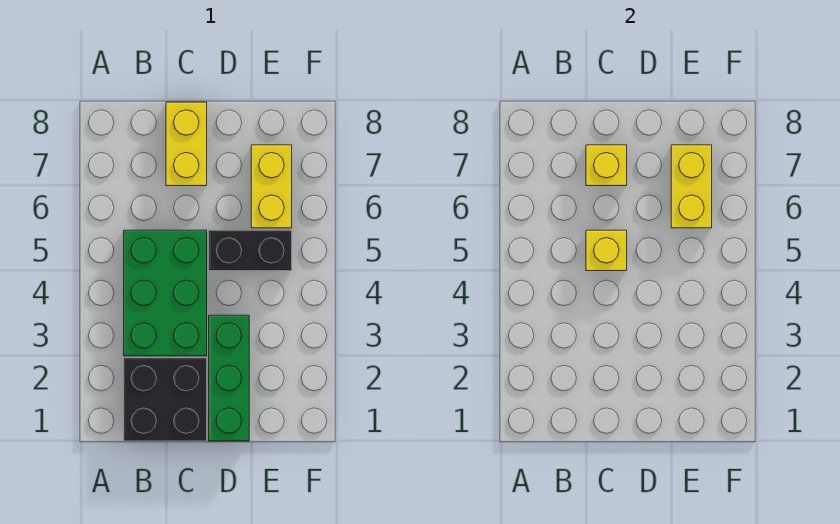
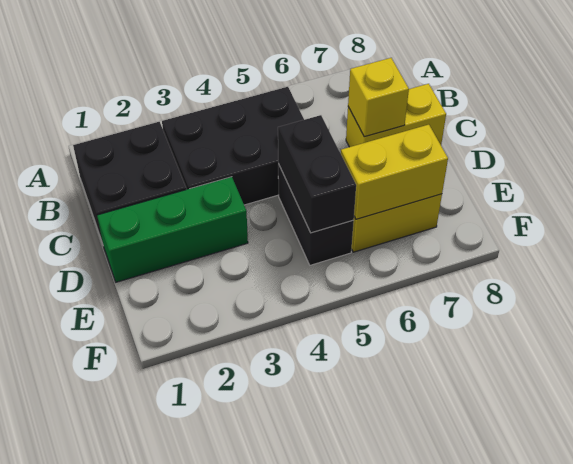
green brick B3:C5 level 1 -> black brick B3:C5 level 1
yellow brick C5 level 2 -> none
none -> black brick D5:E5 level 2

